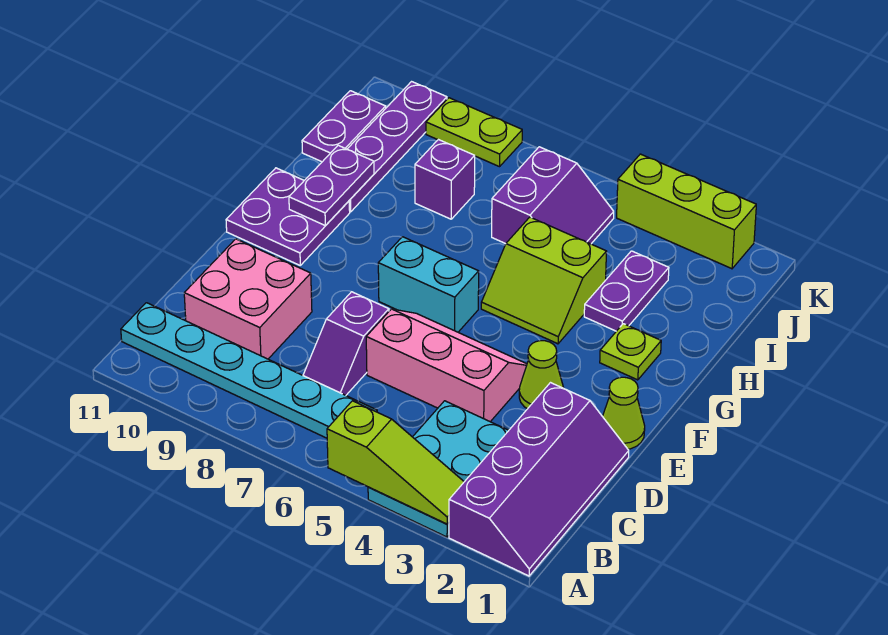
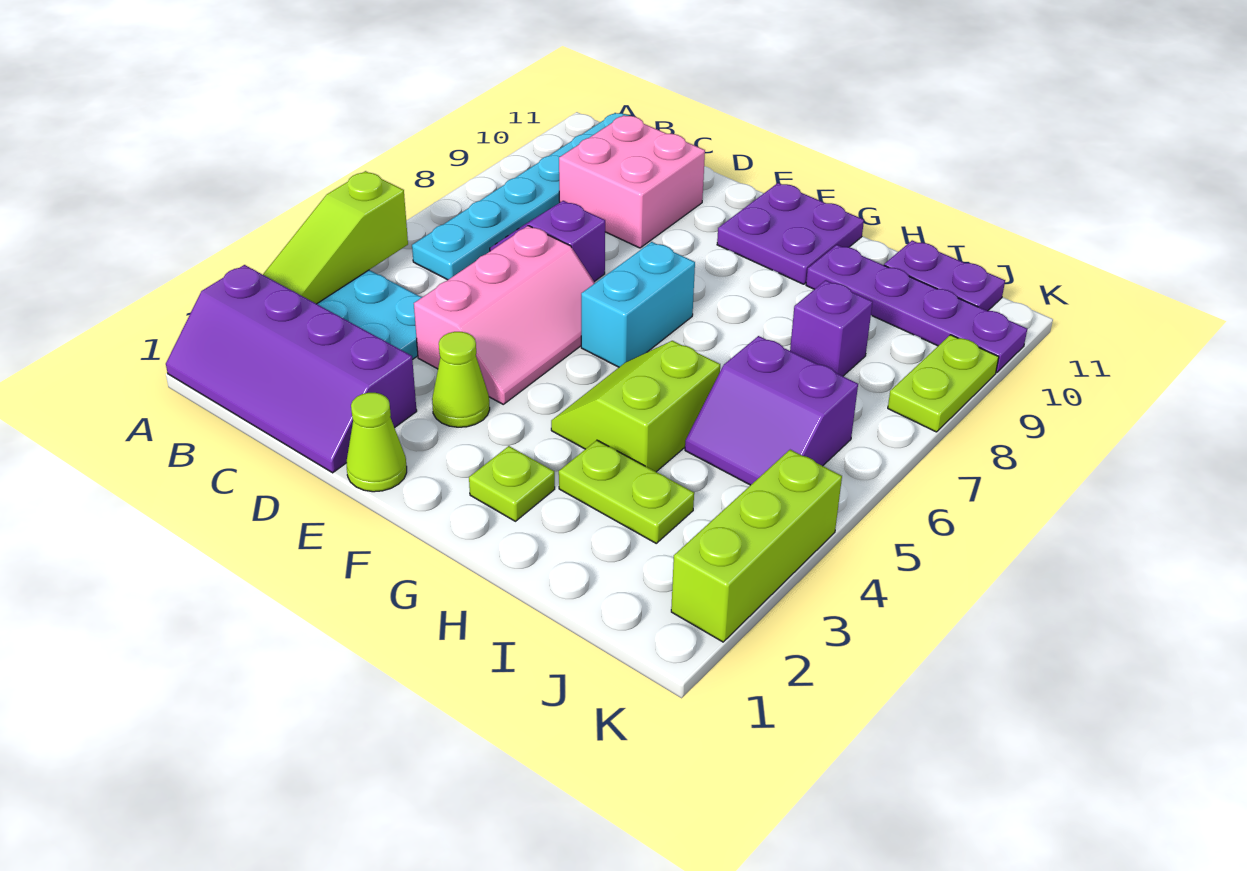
purple plate G10:H10 level 2 -> none
purple plate H3:I3 level 1 -> lime plate H3:I3 level 1

